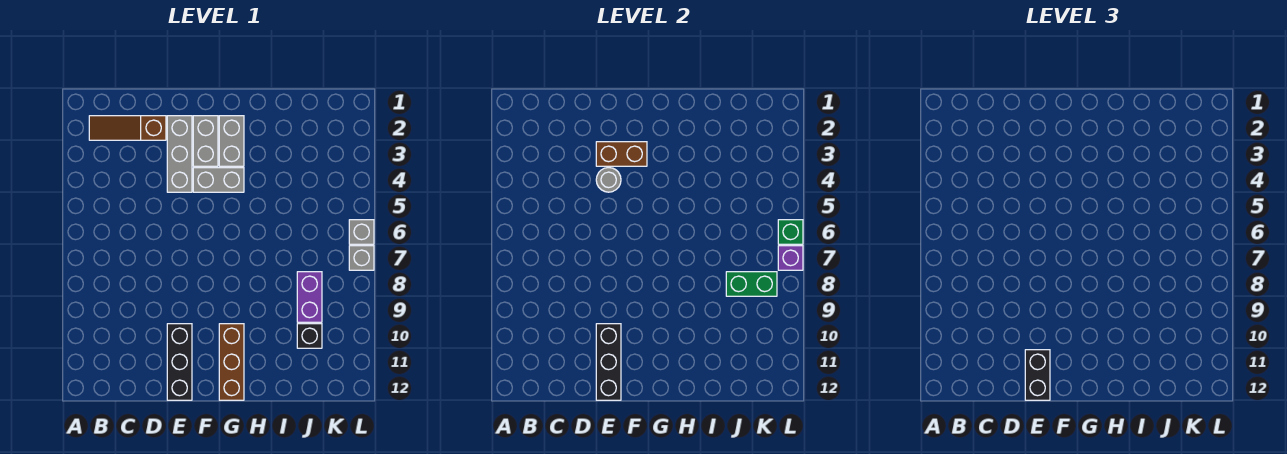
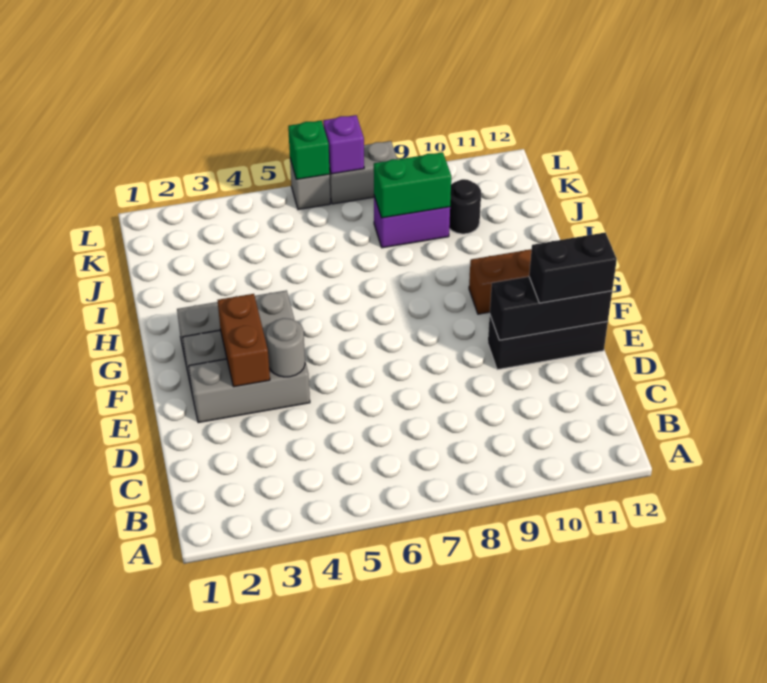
brown slope B2:D2 level 1 top D -> none
green brick J8:K8 level 2 -> green brick J8:J9 level 2
black brick J10 level 1 -> black round brick J10 level 1
grey brick L7 level 1 -> grey brick L7:L8 level 1

